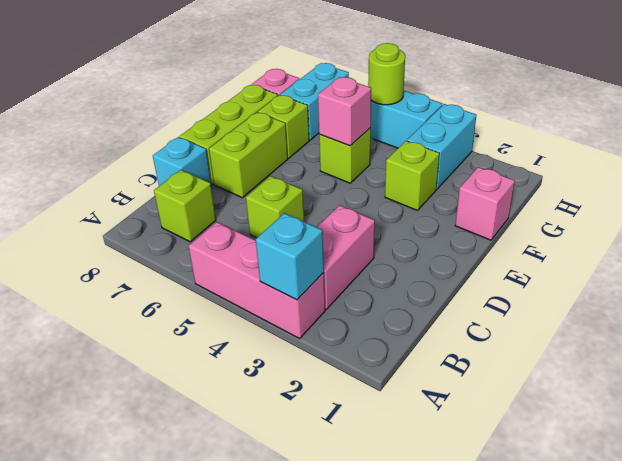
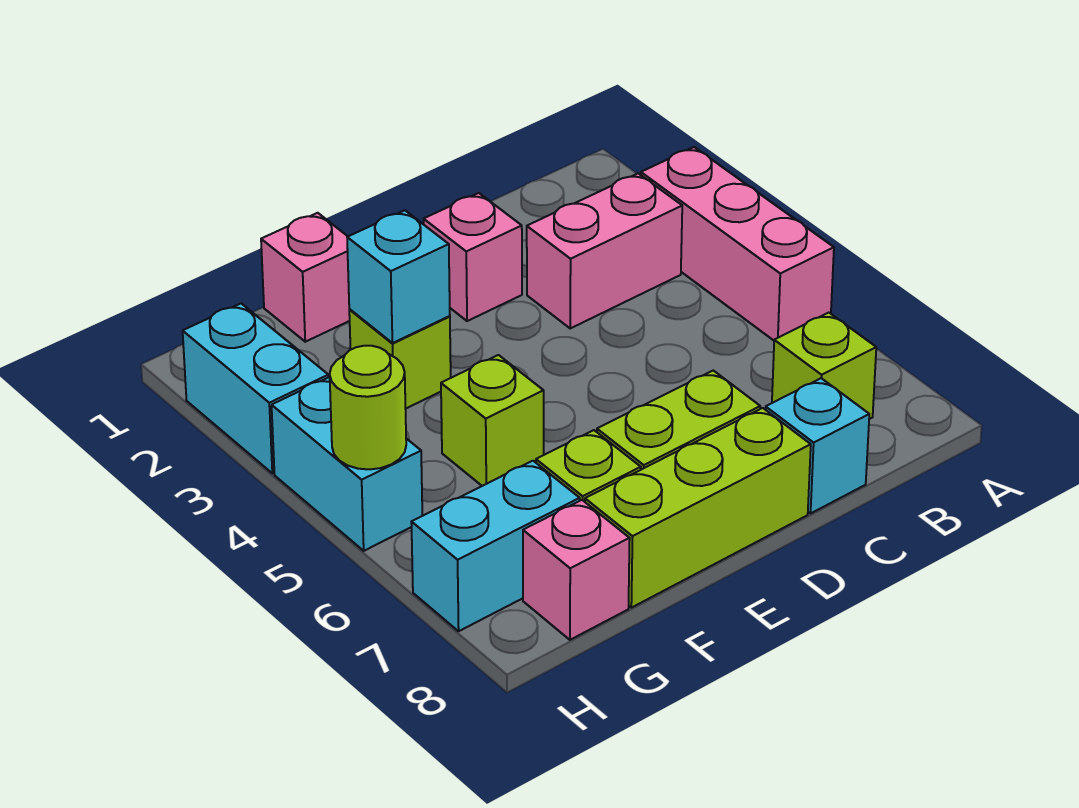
cyan brick A3 level 2 -> cyan brick F3 level 2
lime brick C5 level 1 -> none
pink brick F5 level 2 -> pink brick D2 level 1
cyan brick G3:H3 level 1 -> cyan brick H2:H3 level 1

